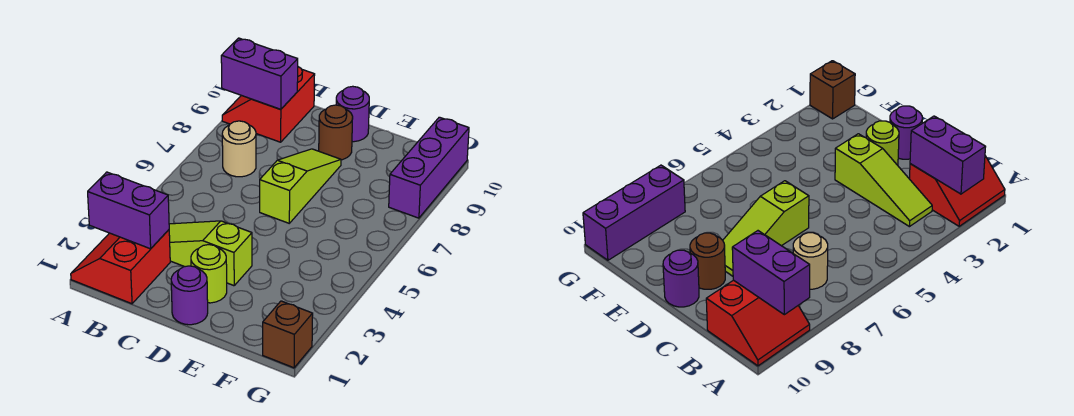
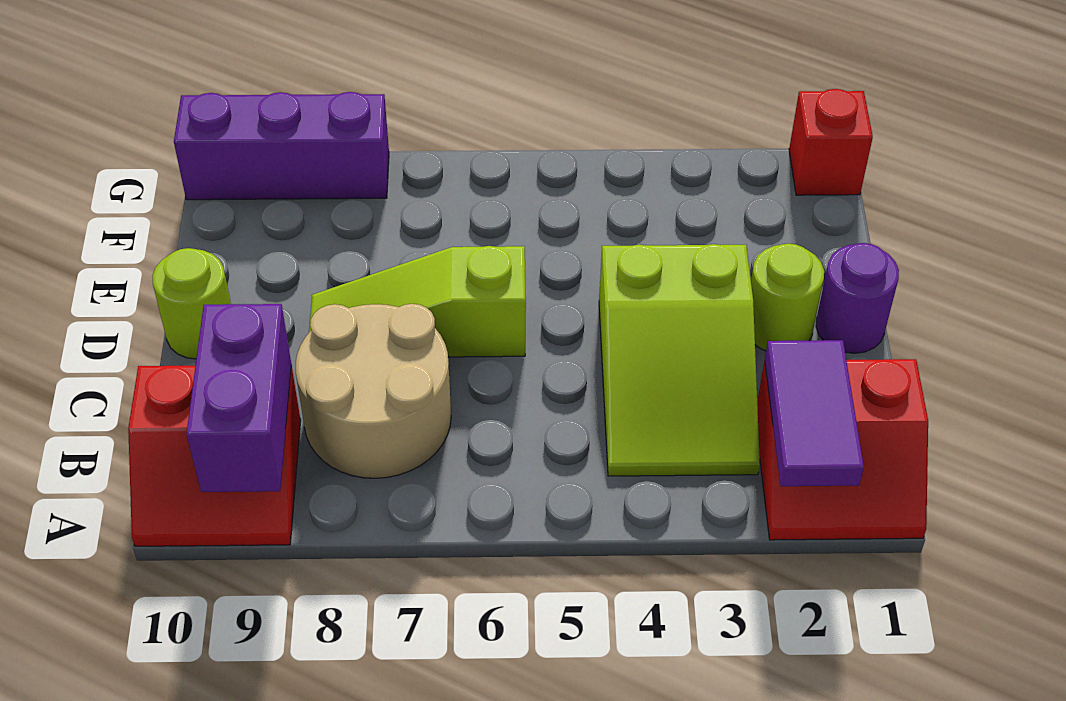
purple brick A2:B2 level 2 -> purple tile A2:B2 level 2
lime slope B3:D3 level 1 top D -> lime slope B3:D4 level 1 top D
tan round brick B7 level 1 -> tan round brick B7:C8 level 1
brown round brick D9 level 1 -> none
purple round brick D10 level 1 -> lime round brick D10 level 1
brown brick G1 level 1 -> red brick G1 level 1

